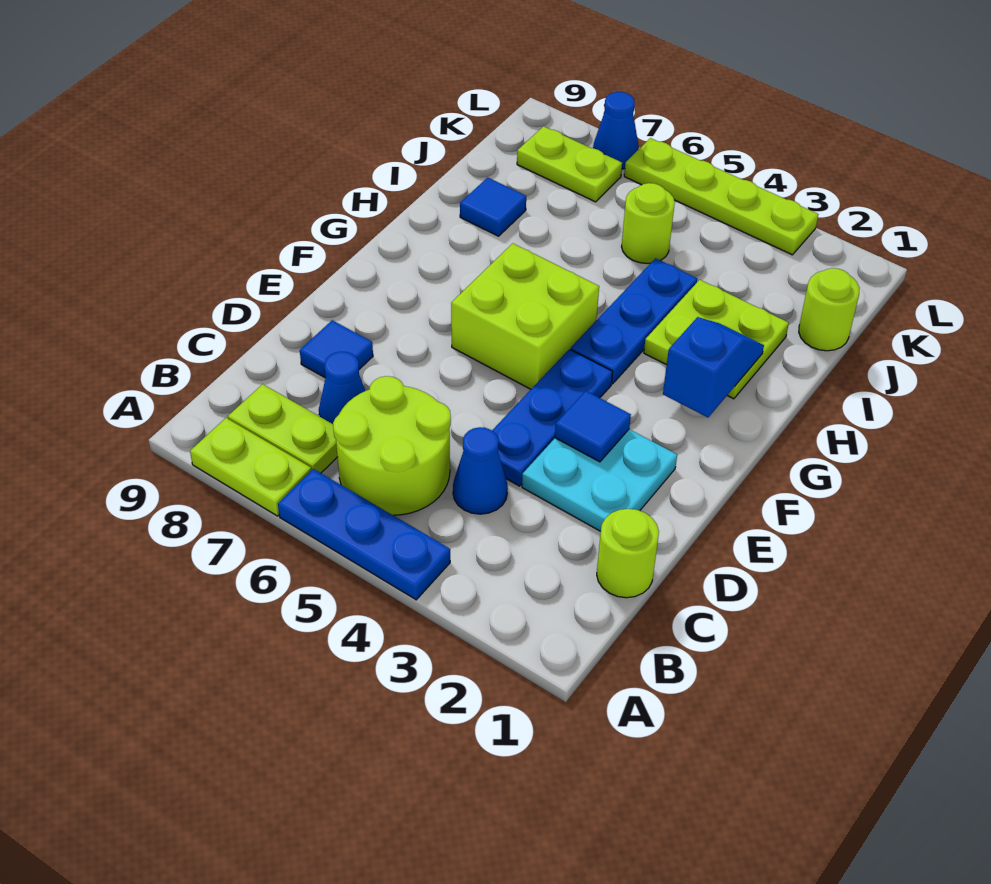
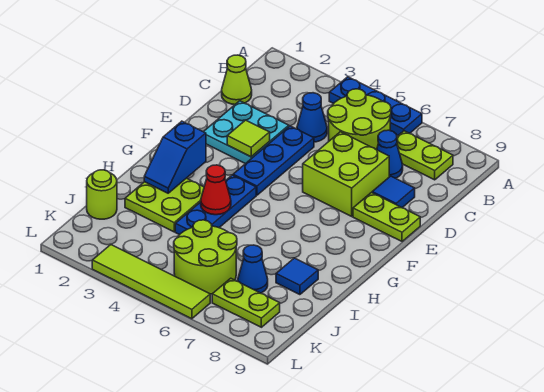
lime plate A7:A8 level 1 -> lime plate E8:E9 level 1
lime round brick C1 level 1 -> lime cone C1 level 1
blue tile E3 level 2 -> lime tile E3 level 2
lime brick F5:G6 level 1 -> lime brick D6:E7 level 1
none -> red cone H4 level 2
lime round brick J5 level 1 -> lime round brick J5:K6 level 1
lime plate L3:L6 level 1 -> lime tile L3:L6 level 1
blue cone L7 level 1 -> blue cone J7 level 1

